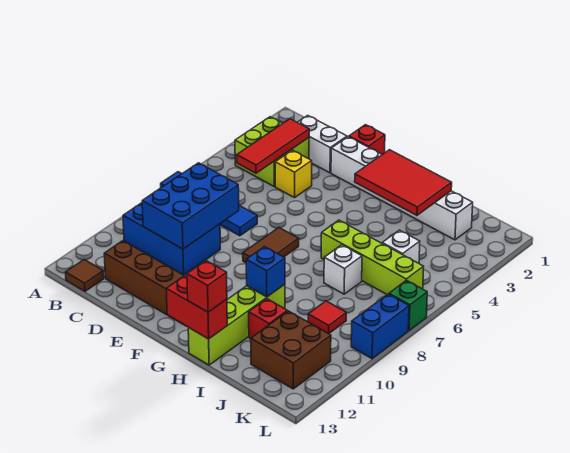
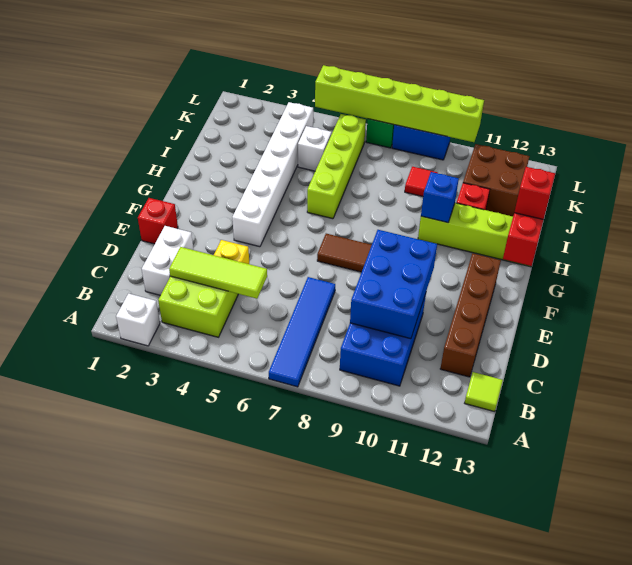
brown tile B13 level 1 -> lime tile B13 level 1
red tile C3:C5 level 2 -> lime tile C3:C5 level 2
blue brick C8:D10 level 2 -> blue brick C9:E10 level 2
white brick E2:J2 level 1 -> white brick F4:K4 level 1
red tile G2:I3 level 2 -> none
white brick I7 level 1 -> white brick A2 level 1
none -> lime brick L5:L10 level 2

